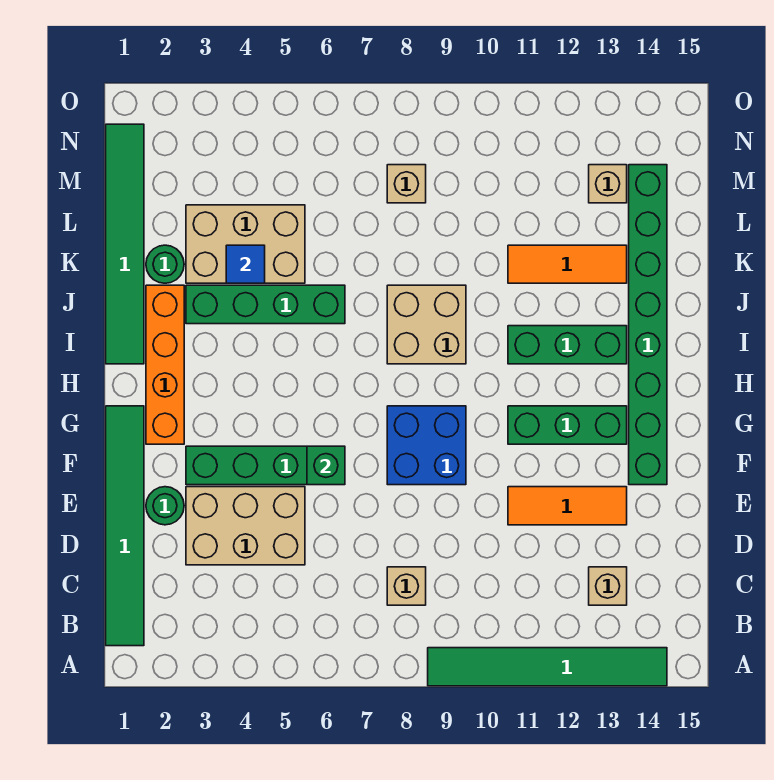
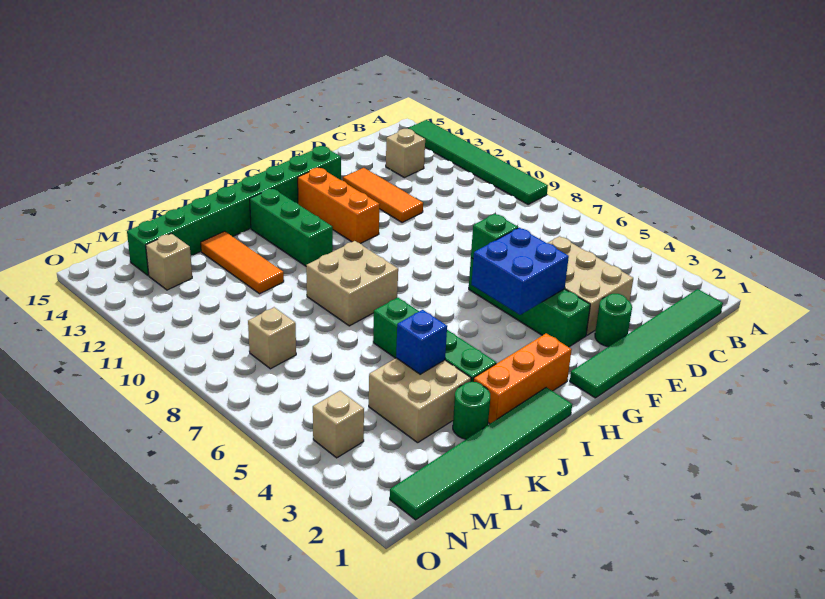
tan brick C8 level 1 -> tan brick N4 level 1
blue brick F8:G9 level 1 -> blue brick F4:G5 level 2
orange brick G2:J2 level 1 -> orange brick H2:J2 level 1
green brick G11:G13 level 1 -> orange brick G11:G13 level 1
tan brick K3:L5 level 1 -> tan brick K3:L4 level 1
blue tile K4 level 2 -> blue brick K4 level 2

